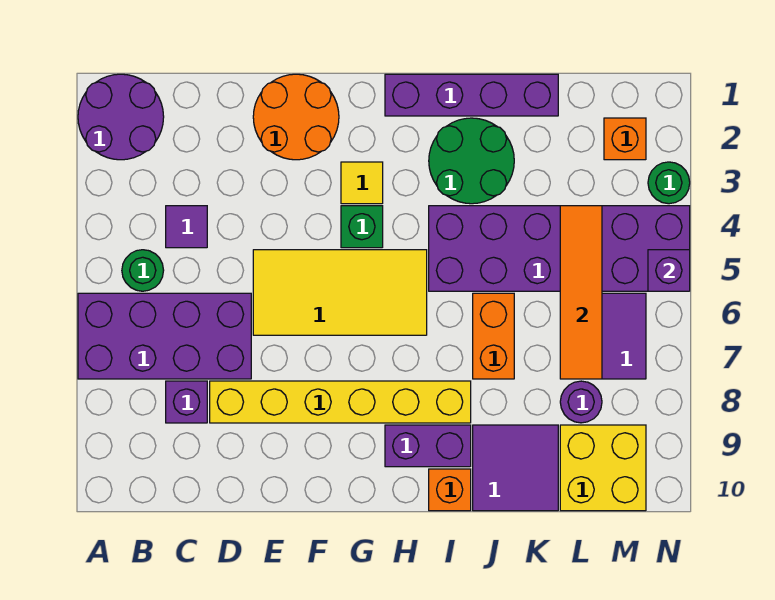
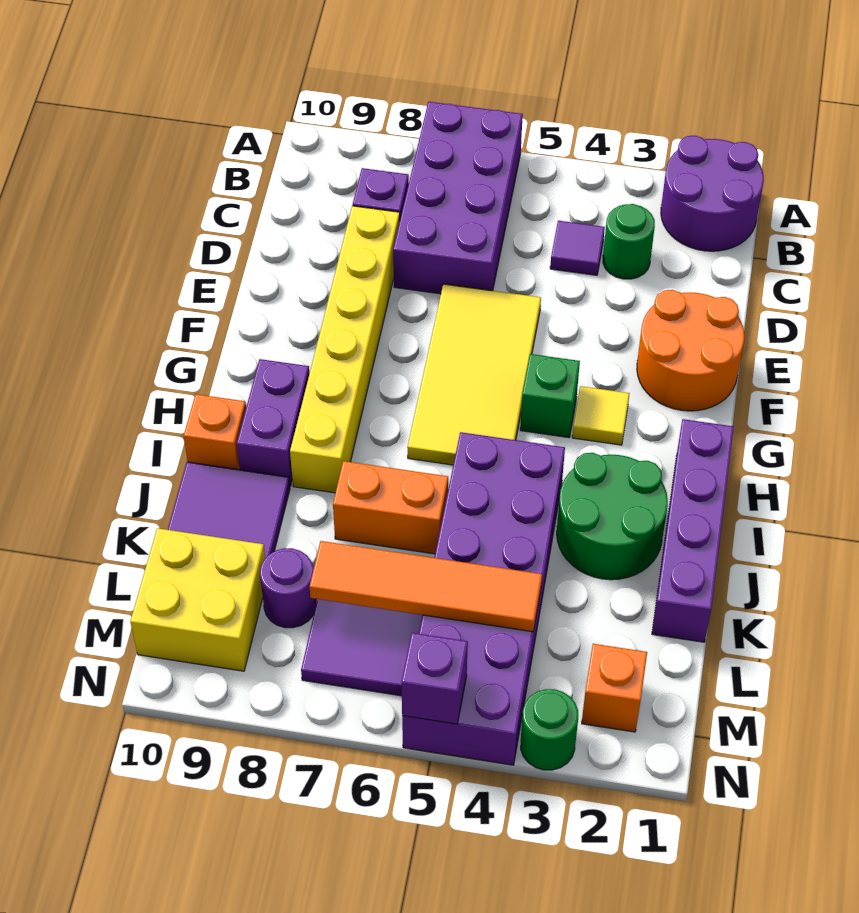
green round brick B5 level 1 -> green round brick C3 level 1

